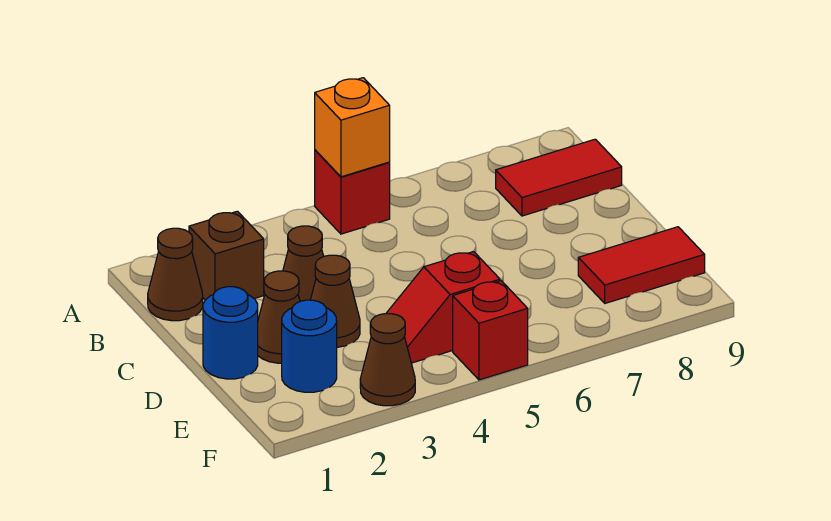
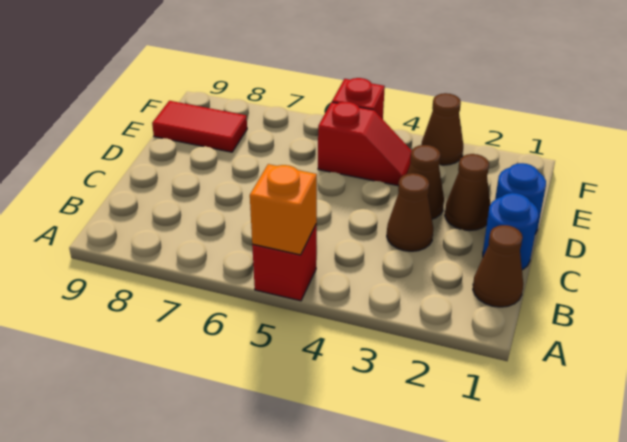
brown brick B2 level 1 -> none
red tile B8:B9 level 1 -> none
blue round brick E2 level 1 -> blue round brick C1 level 1

